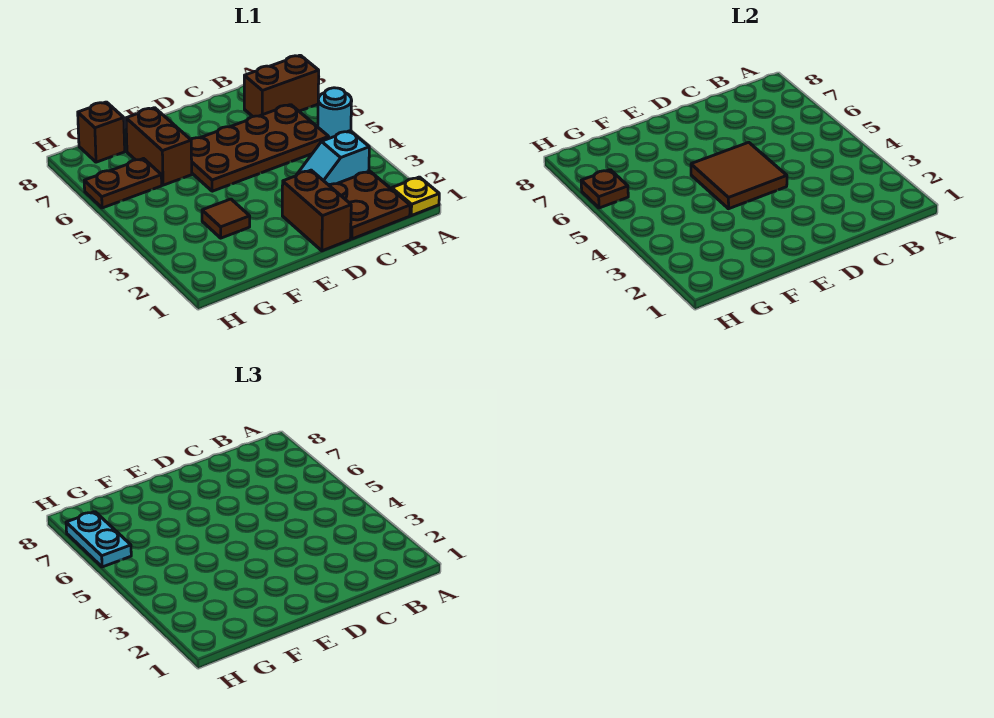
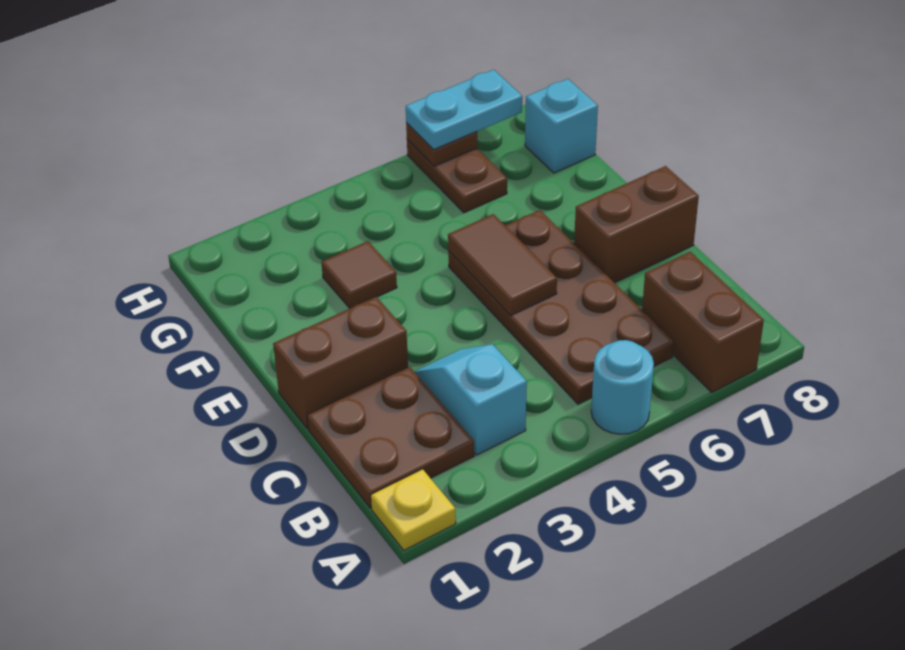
brown tile D4:E5 level 2 -> brown tile D5:E5 level 2
brown brick F6:F7 level 1 -> brown brick D7:D8 level 1
brown brick G8 level 1 -> cyan brick G8 level 1

